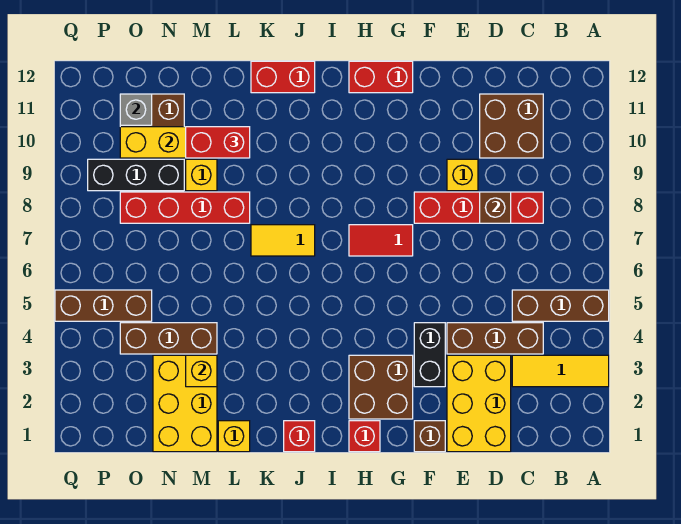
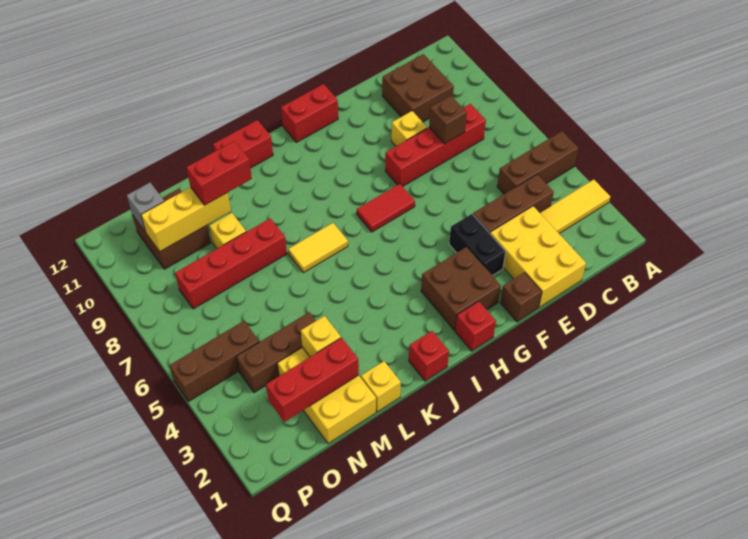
none -> red brick M2:O2 level 2
black brick N9:P9 level 1 -> none

